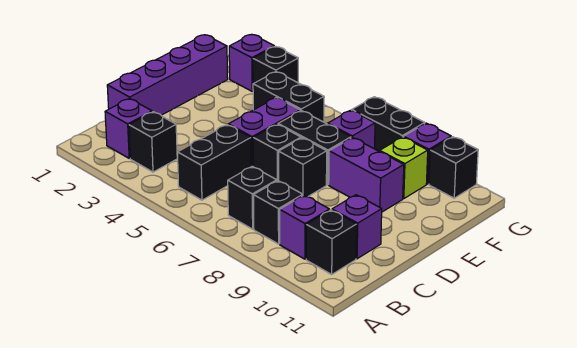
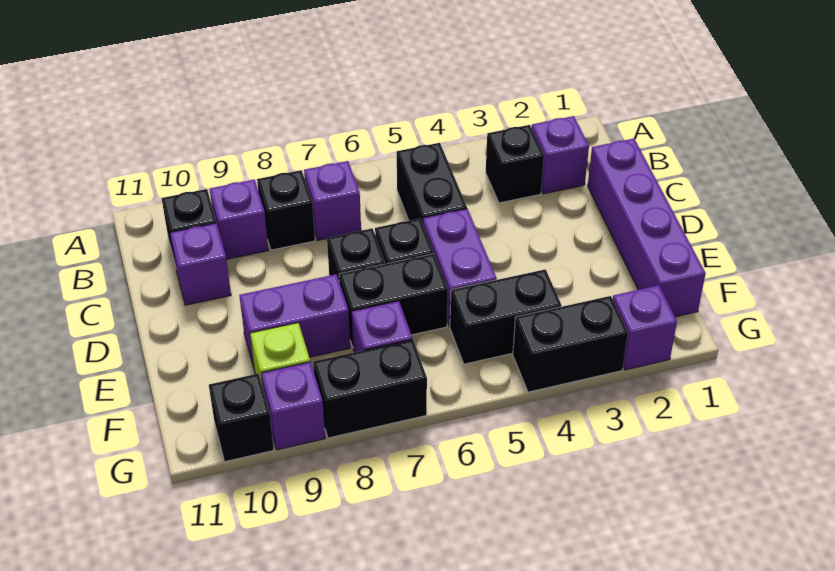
black brick B7 level 1 -> purple brick B7 level 1
black brick G3 level 1 -> black brick G3:G4 level 1

